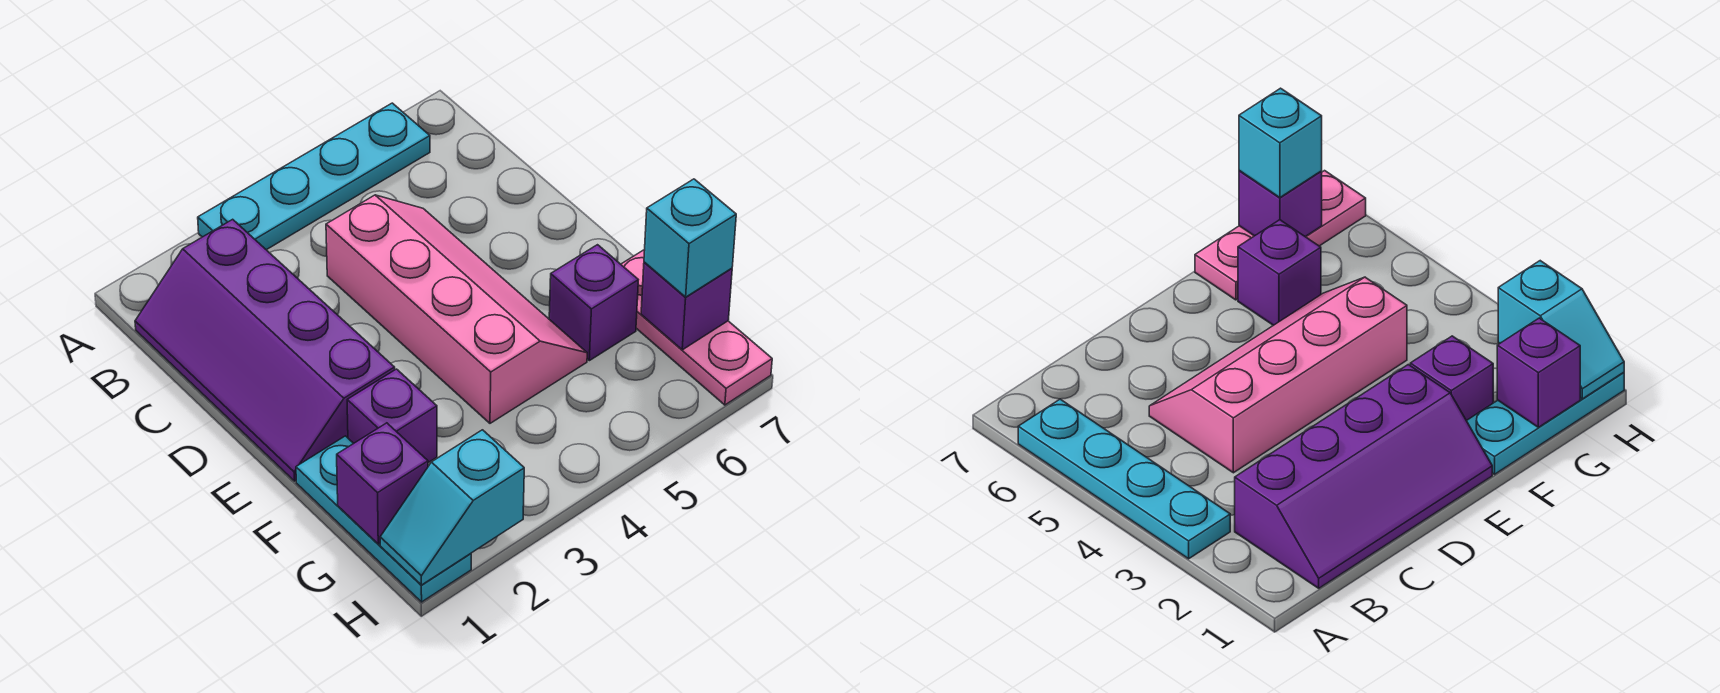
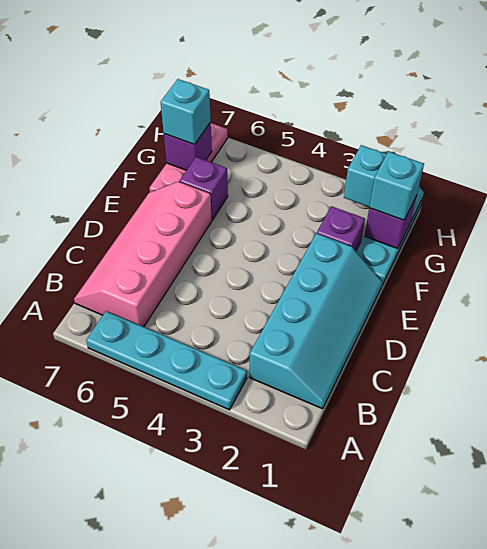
purple slope B1:E2 level 1 top 2 -> cyan slope B1:E2 level 1 top 2
pink slope C4:F5 level 1 top 4 -> pink slope B6:E7 level 1 top 6
none -> cyan brick G1 level 3

